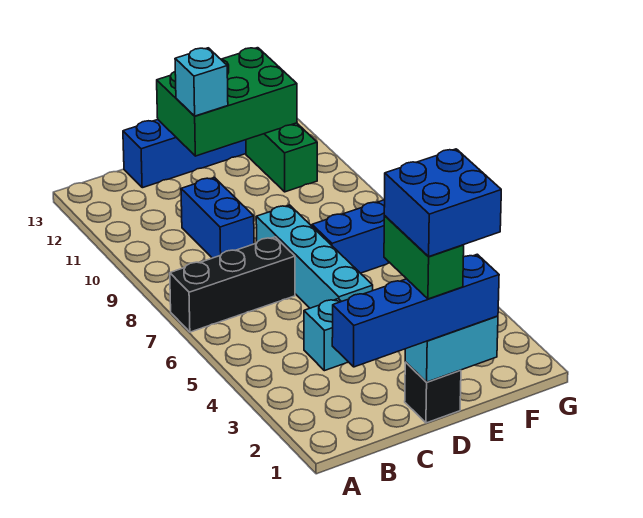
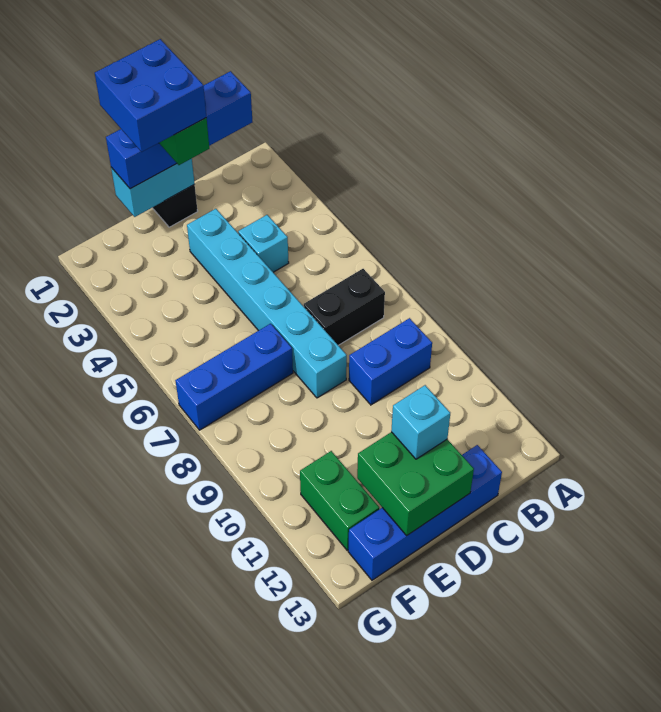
black brick A7:C7 level 1 -> black brick B7:C7 level 1
blue brick C9:C10 level 1 -> blue brick B9:C9 level 1
cyan brick D5:D8 level 1 -> cyan brick D3:D8 level 1
green brick D12:F13 level 2 -> green brick D12:E13 level 2

